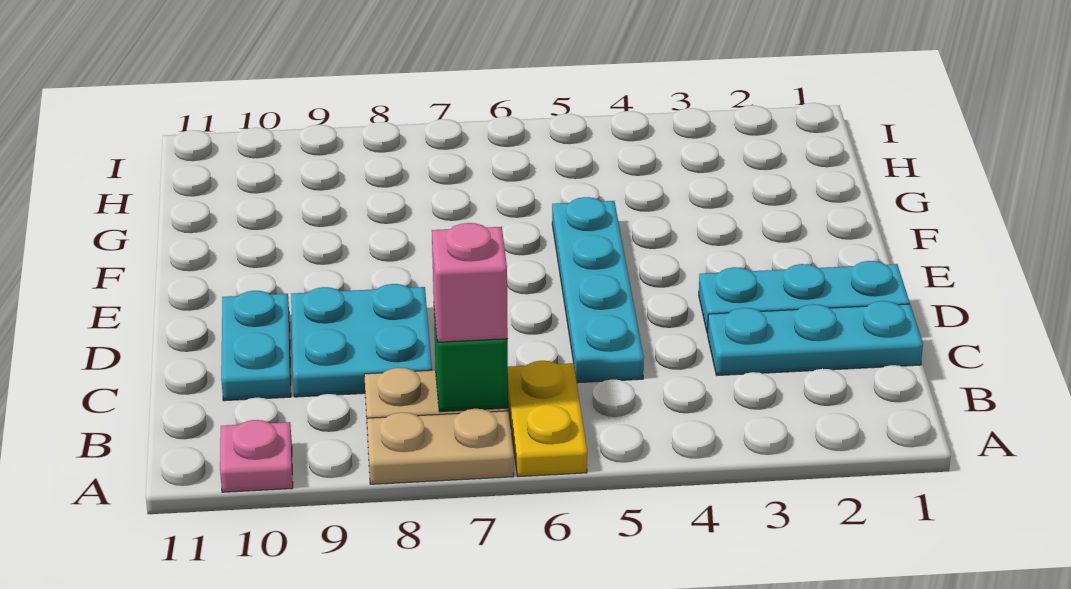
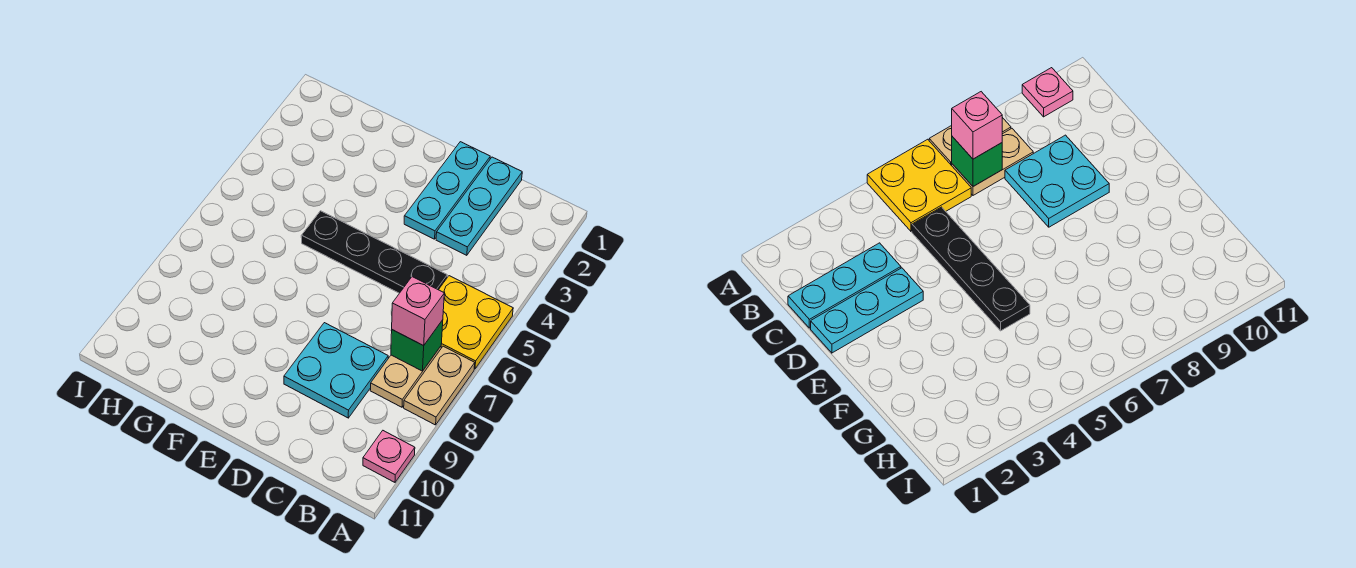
yellow plate A6:B6 level 1 -> yellow plate A5:B6 level 1
cyan plate C5:F5 level 1 -> black plate C5:F5 level 1
cyan plate C10:D10 level 1 -> none

